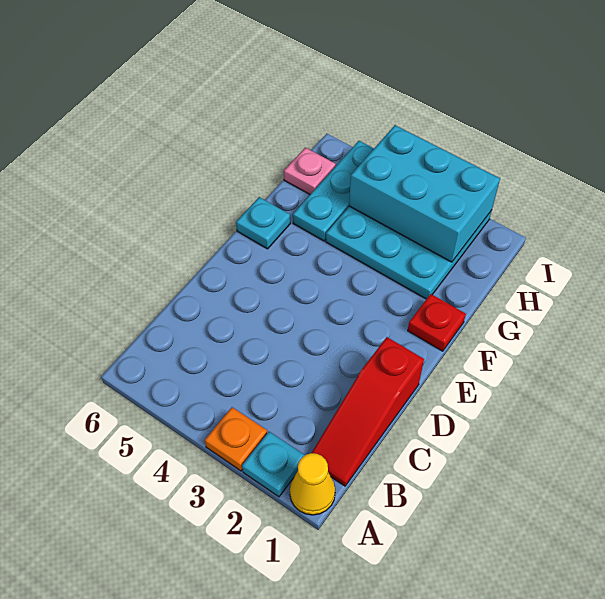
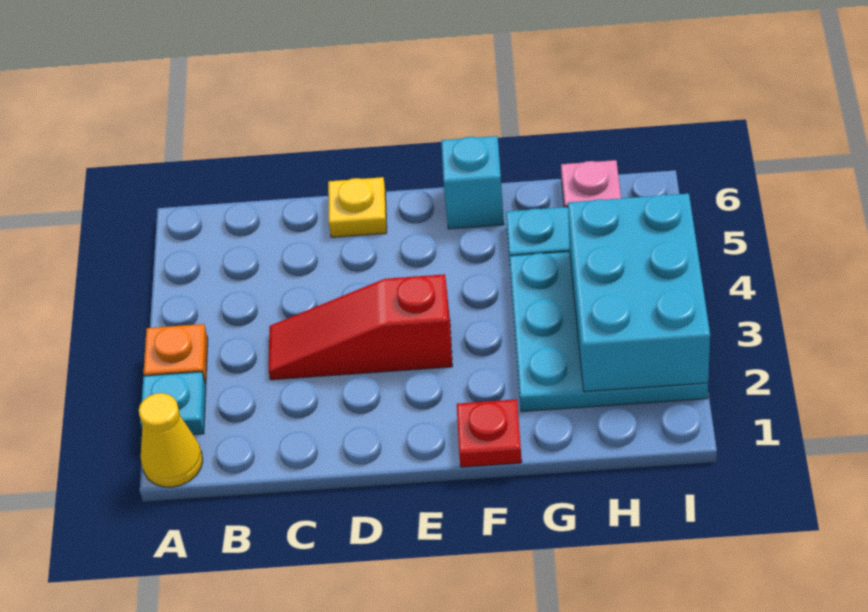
red slope B1:D1 level 1 top D -> red slope C3:E3 level 1 top E
none -> yellow plate D6 level 1
cyan plate F6 level 1 -> cyan brick F6 level 1

